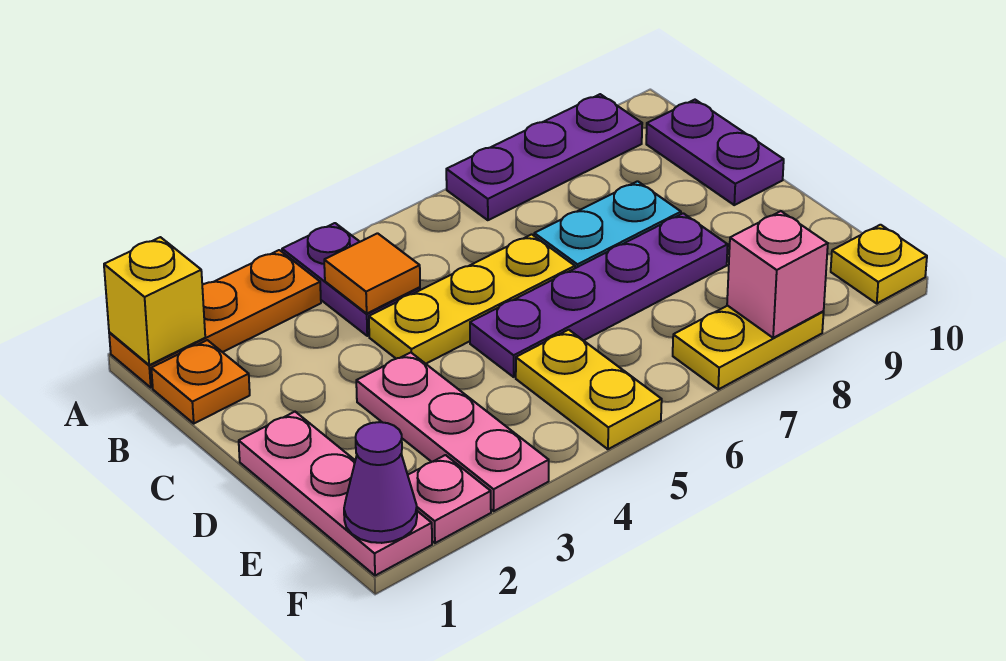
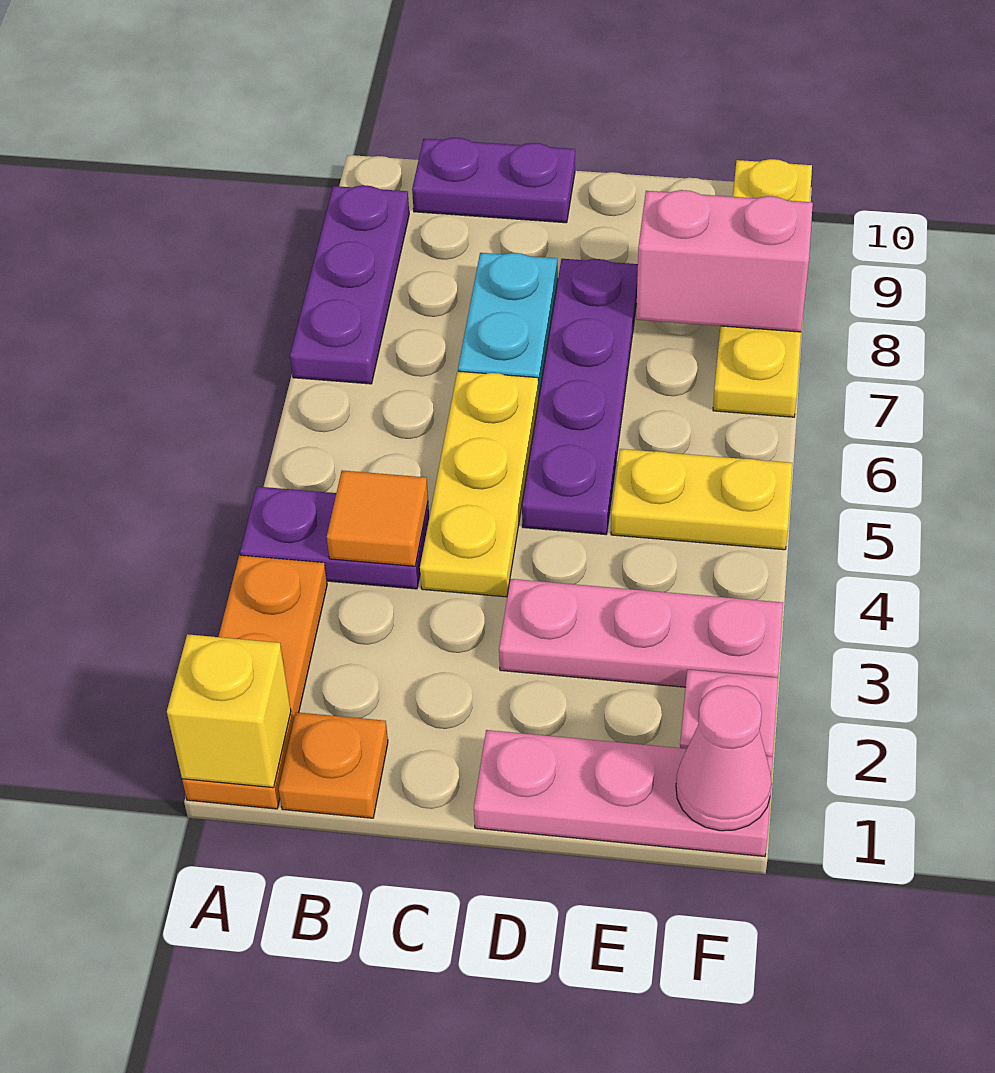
purple cone F1 level 2 -> pink cone F1 level 2
pink brick F8 level 2 -> pink brick E8:F8 level 2

